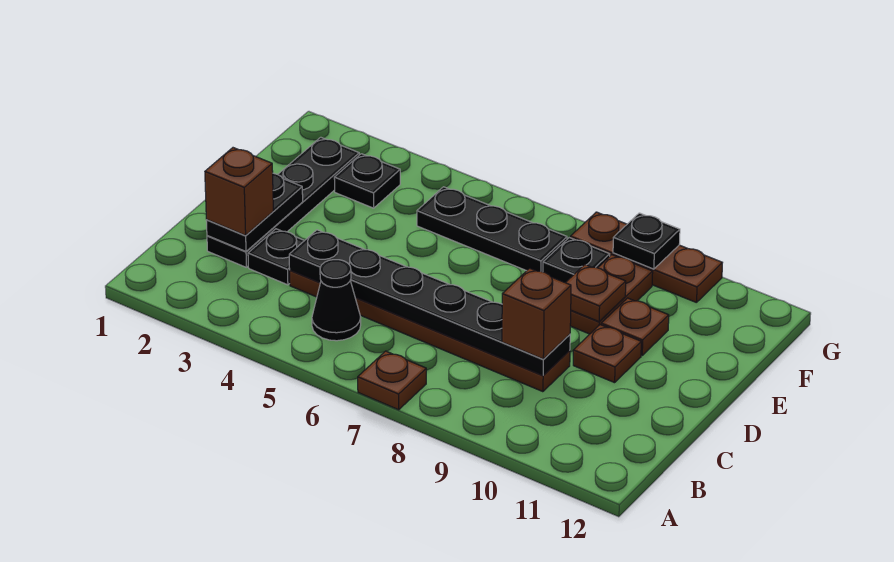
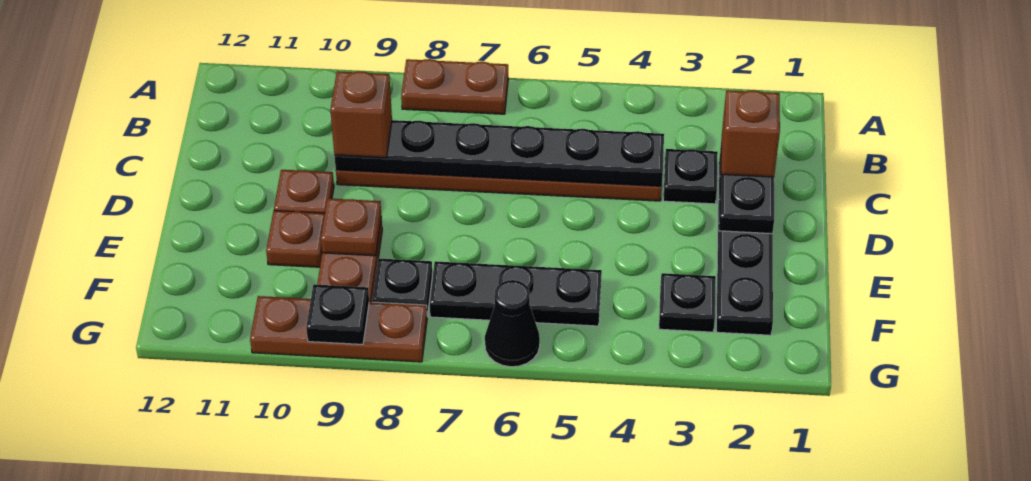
brown plate A7 level 1 -> brown plate A7:A8 level 1
black cone B5 level 1 -> black cone G6 level 1

